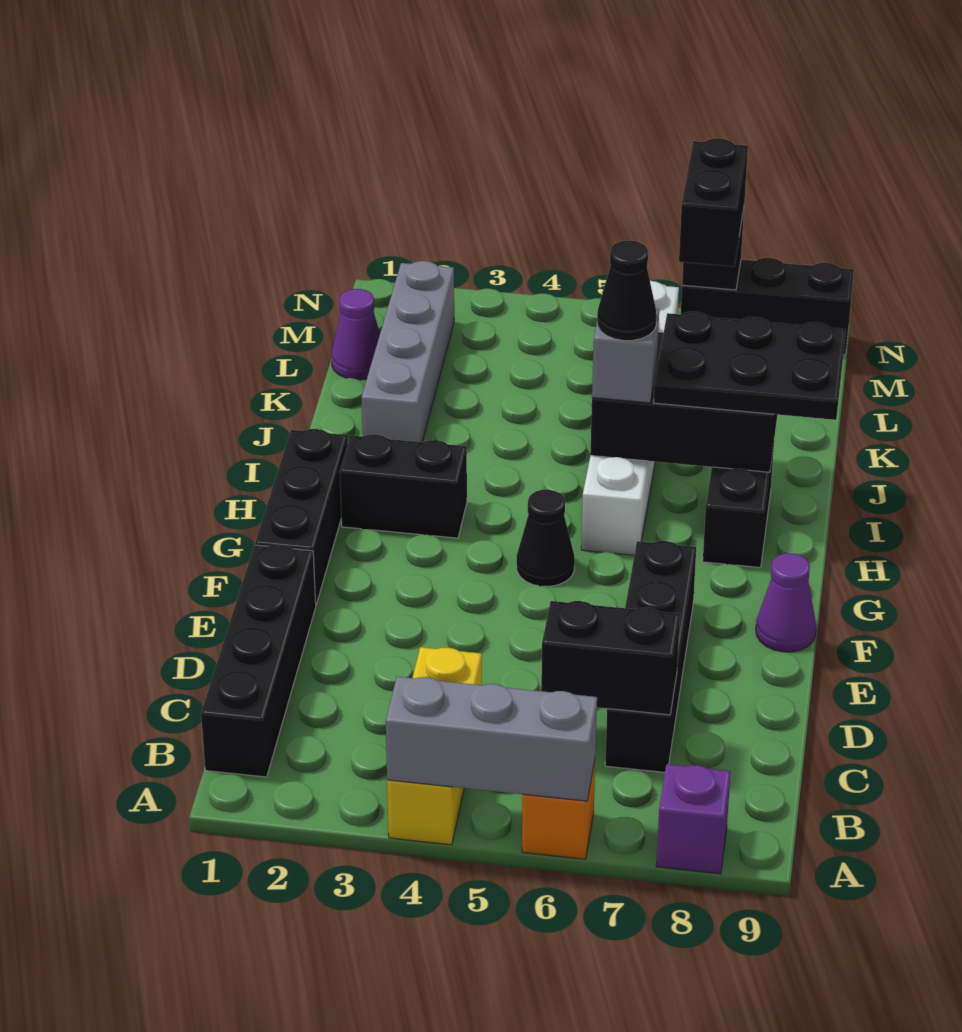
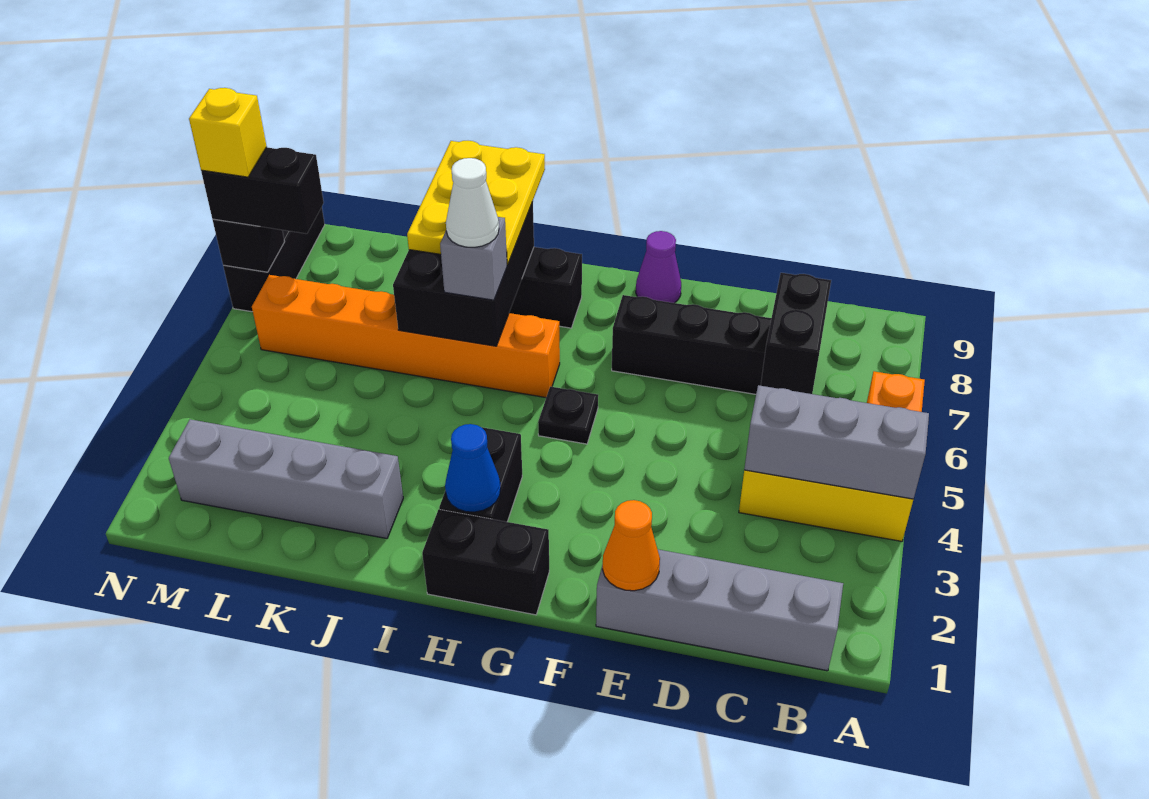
grey brick A4:A6 level 2 -> grey brick A4:C4 level 2
purple brick A8 level 1 -> none
black brick B1:E1 level 1 -> grey brick B1:E1 level 1
none -> orange cone E1 level 2
black brick F1:H1 level 1 -> black brick G1:H1 level 1
black cone G5 level 1 -> black plate G5 level 1
none -> blue cone H2 level 2
white brick H6:M6 level 1 -> orange brick H6:M6 level 1
black cone I6 level 4 -> white cone I6 level 4
black plate I7:J9 level 3 -> yellow plate I7:J9 level 3
purple cone L1 level 1 -> none
none -> yellow brick N7 level 4

